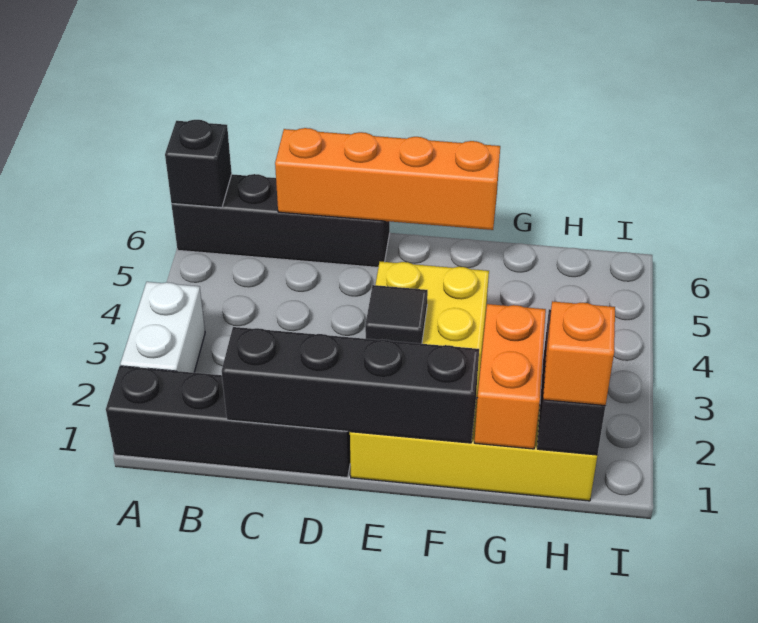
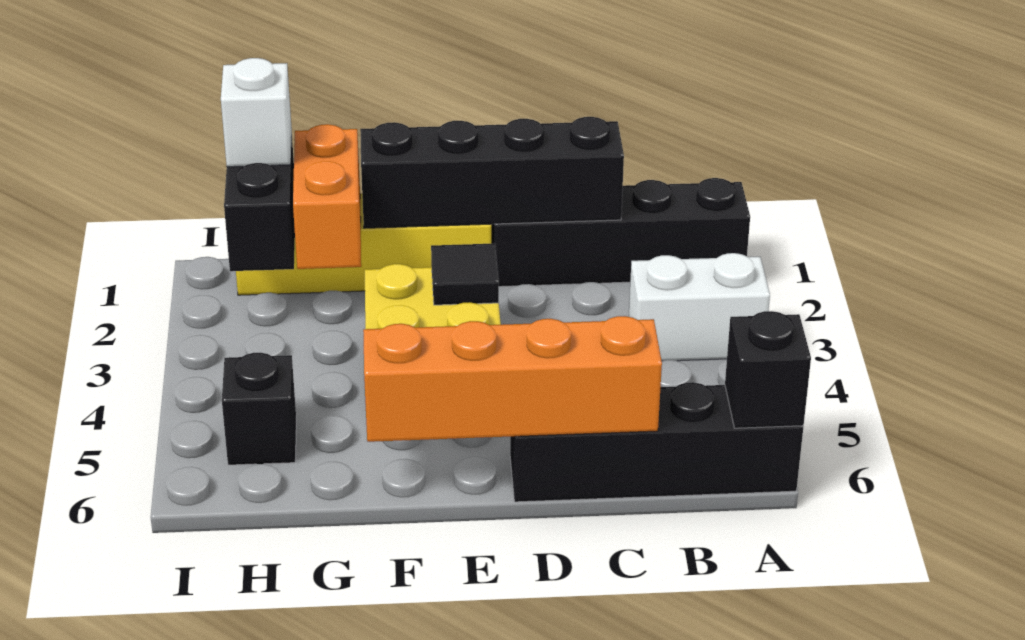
white brick A2:A3 level 1 -> white brick A3:B3 level 1
orange brick H1 level 3 -> white brick H1 level 3
none -> black brick H5 level 1

